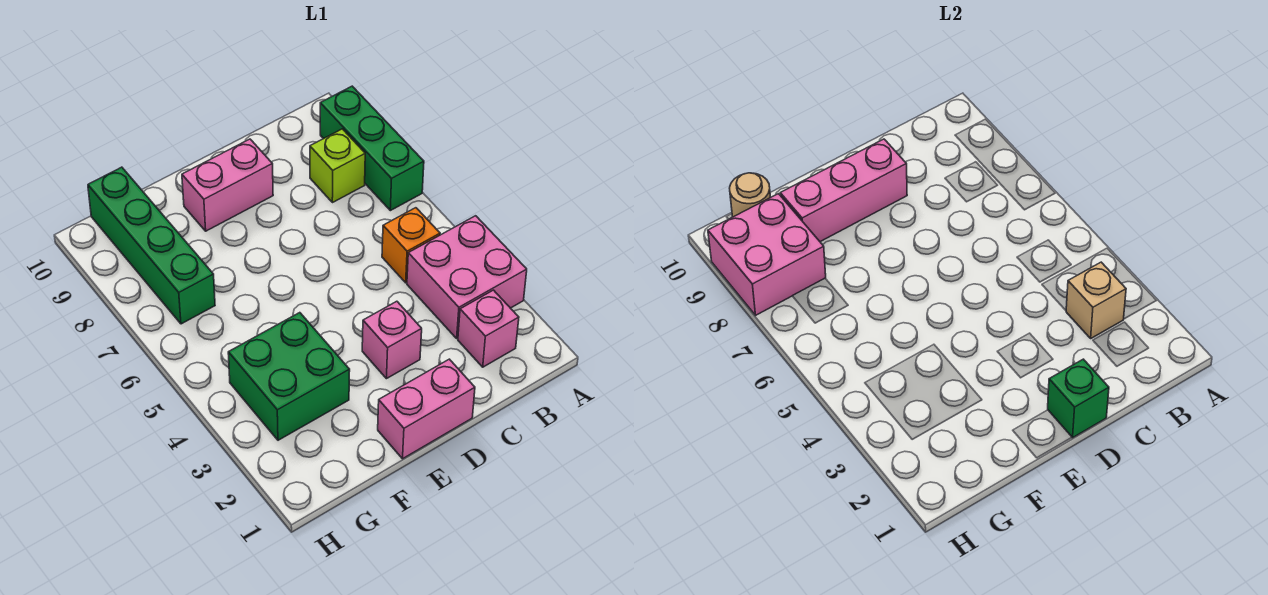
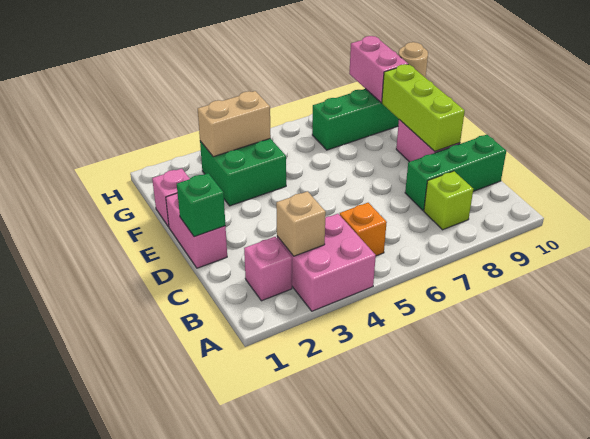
green brick A7:A9 level 1 -> green brick C8:C10 level 1
pink brick D3 level 1 -> pink brick F1 level 1
pink brick D9:F9 level 2 -> lime brick D9:F9 level 2
none -> tan brick G3:G4 level 2
pink brick G8:H9 level 2 -> pink brick G9:H9 level 2

